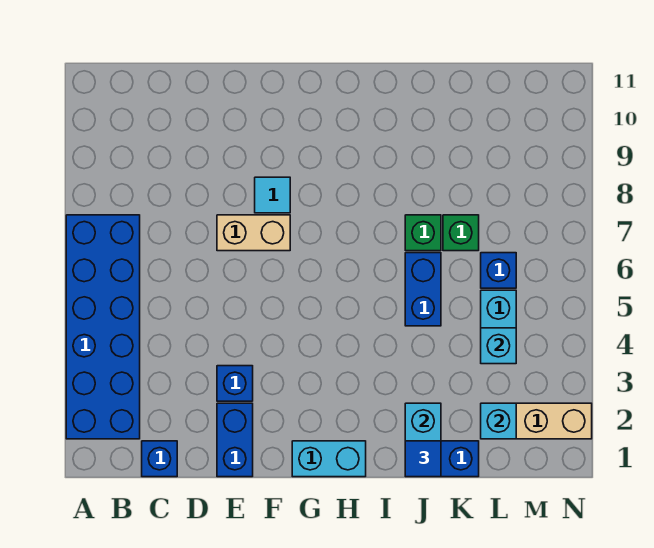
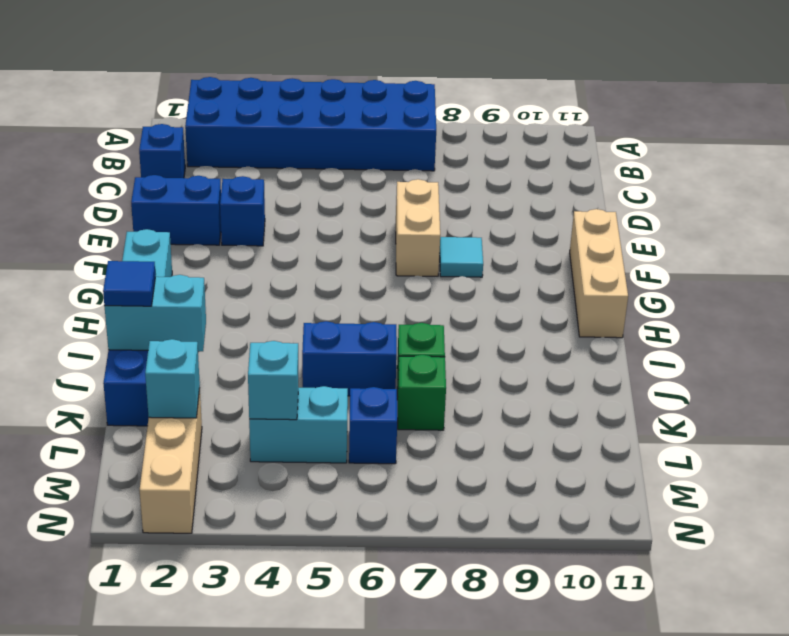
none -> tan brick F11:H11 level 1

